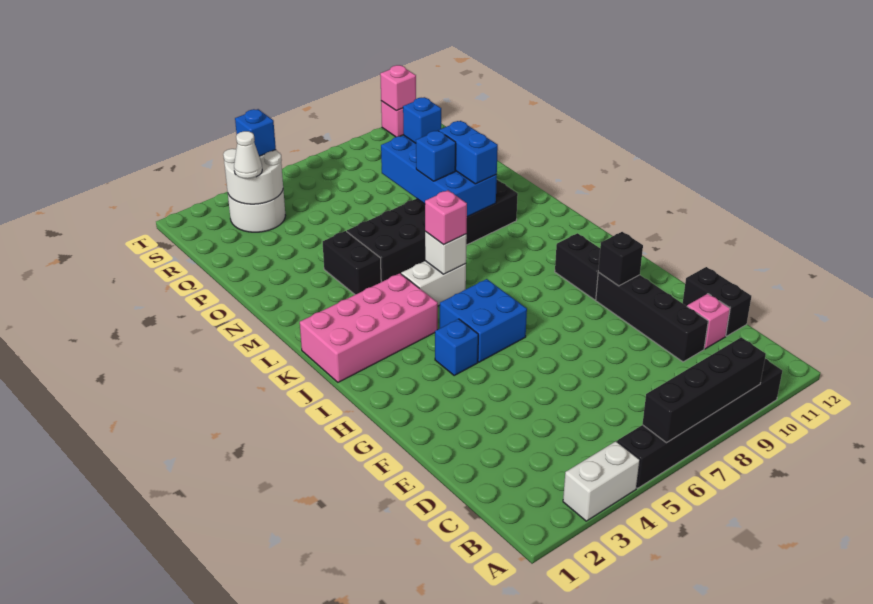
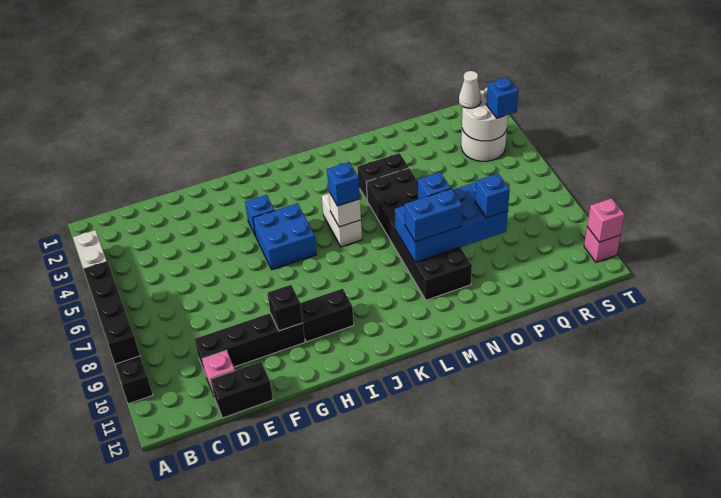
pink brick J1:K4 level 1 -> none
pink brick K6 level 3 -> blue brick K6 level 3

